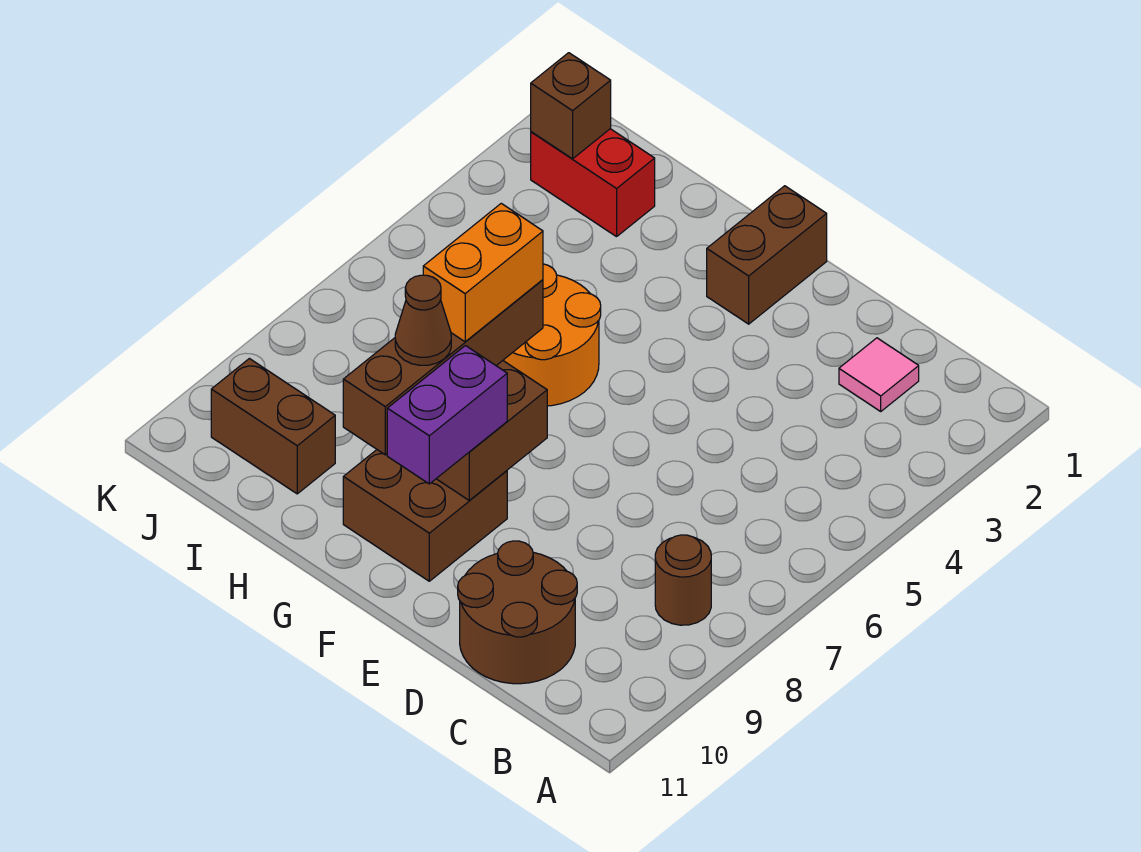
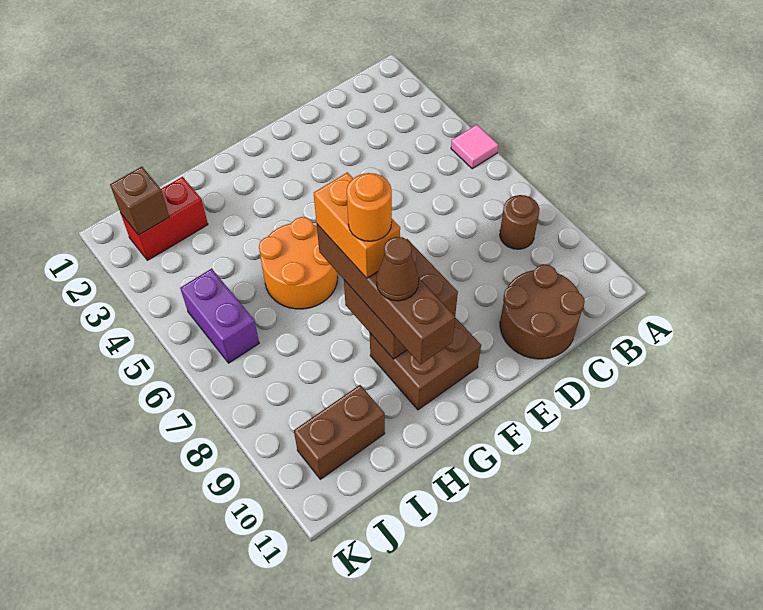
pink tile C2 level 1 -> pink tile A5 level 1
brown brick F1:F2 level 1 -> none
purple brick F9:F10 level 3 -> purple brick J5:J6 level 1
none -> orange round brick G8 level 5

